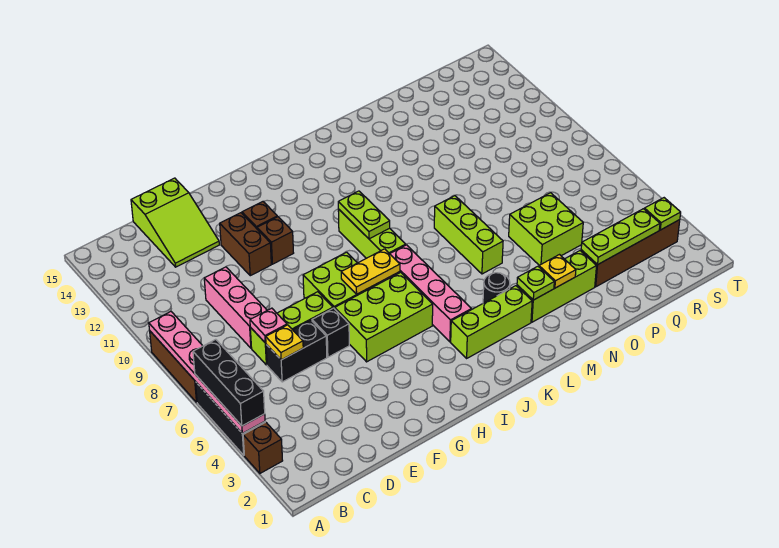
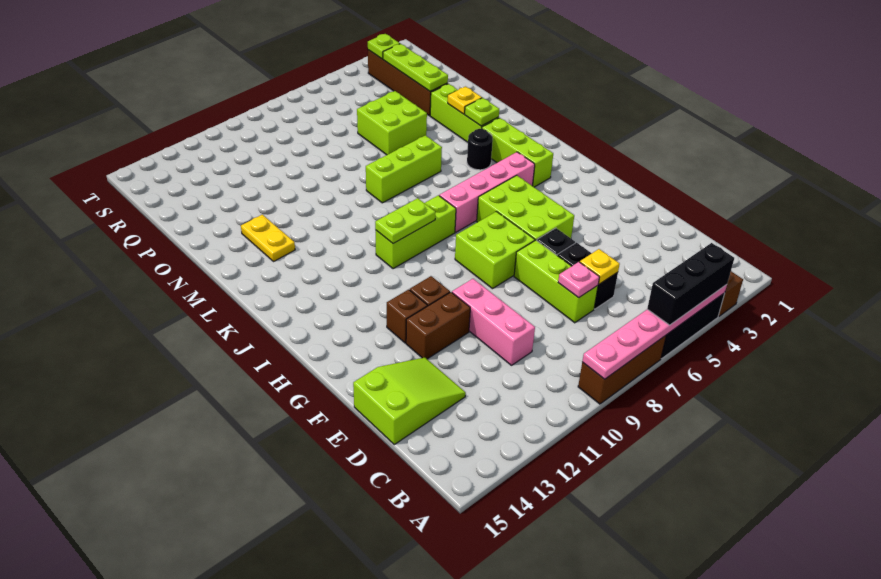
pink brick D8:D10 level 1 -> pink brick D10:F10 level 1
yellow plate H7:I7 level 2 -> yellow plate M13:N13 level 1

